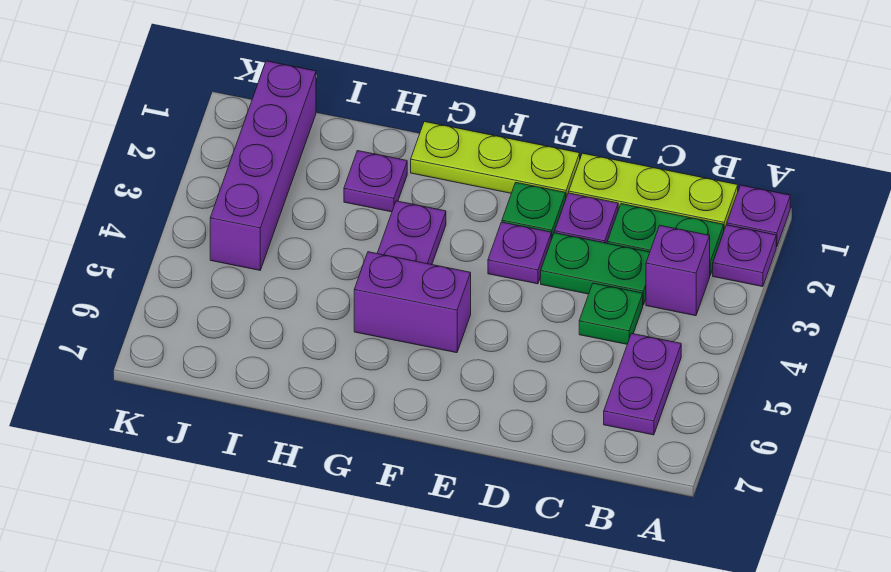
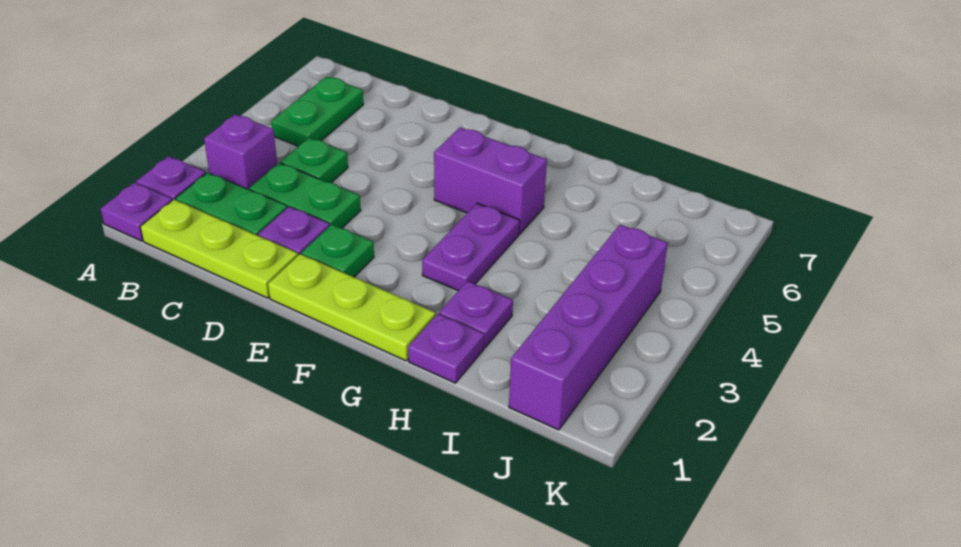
purple plate B5:B6 level 1 -> green plate B5:B6 level 1
purple plate E3 level 1 -> purple plate H1 level 1

